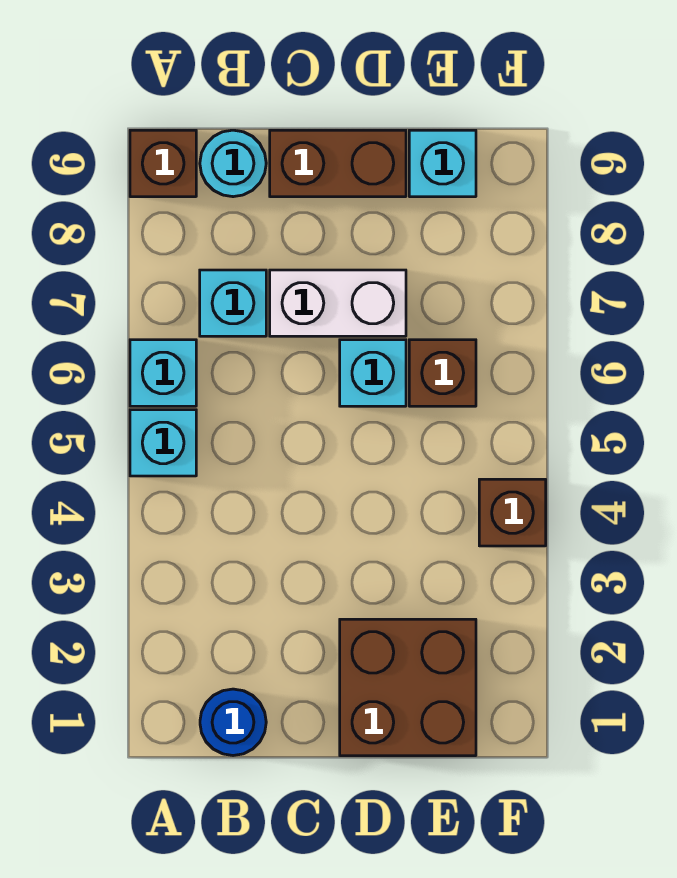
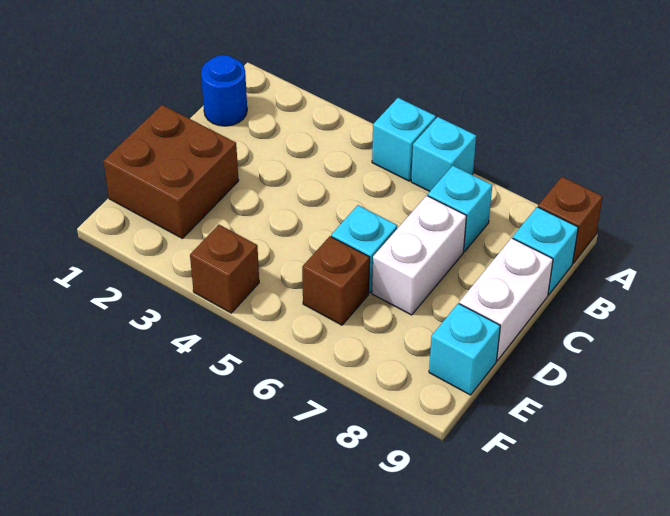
cyan round brick B9 level 1 -> cyan brick B9 level 1
brown brick C9:D9 level 1 -> white brick C9:D9 level 1

